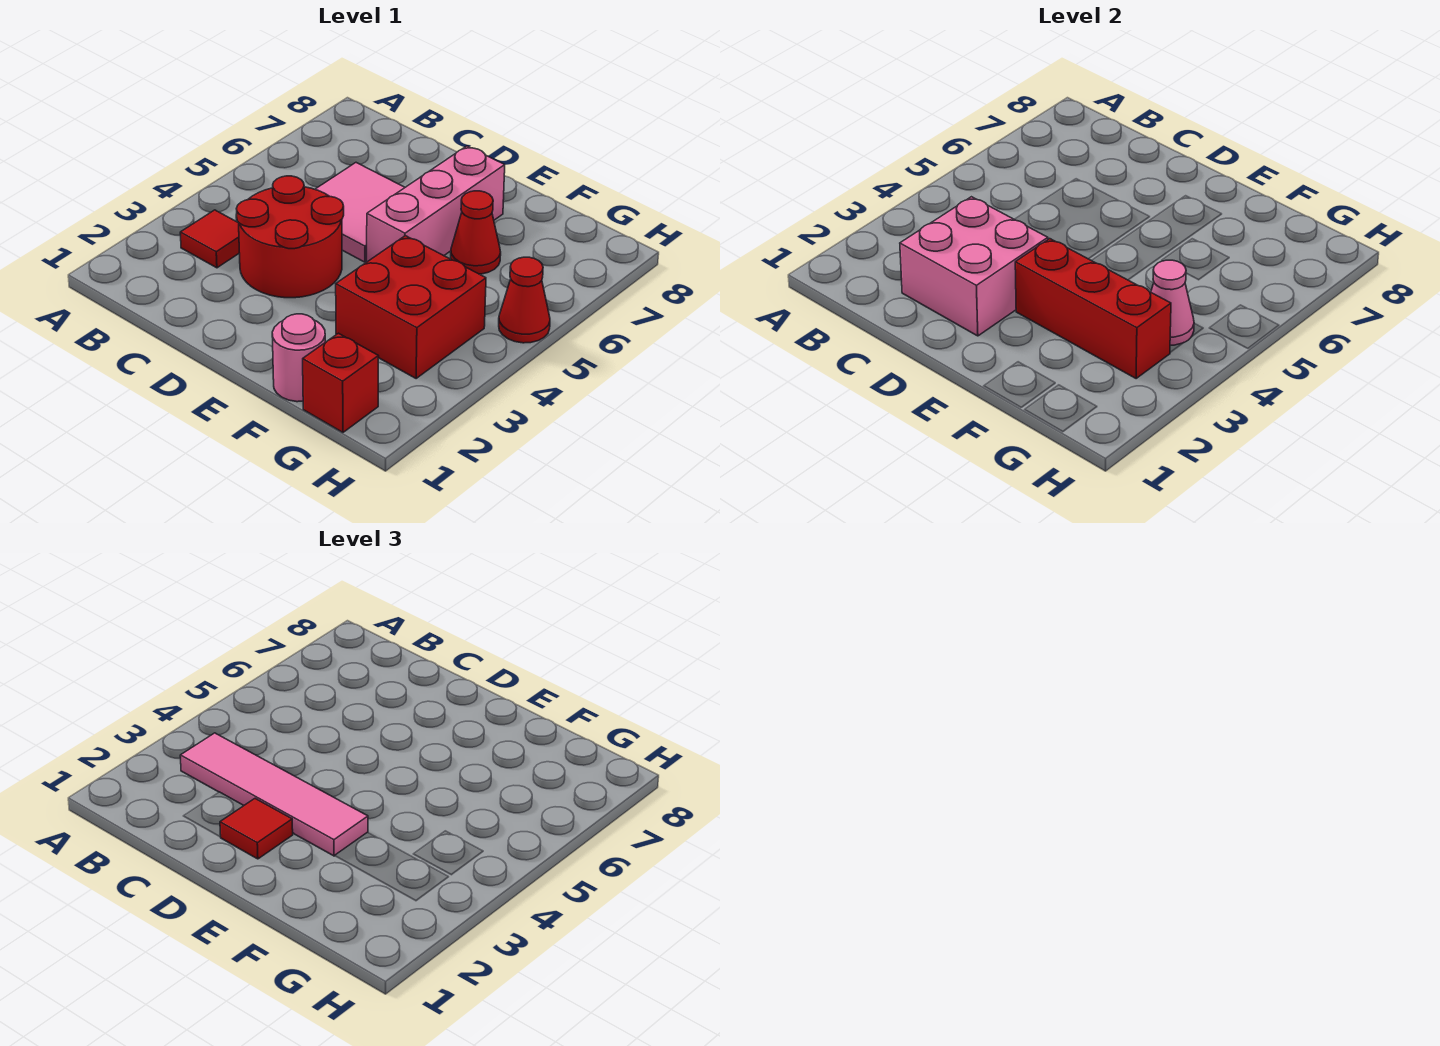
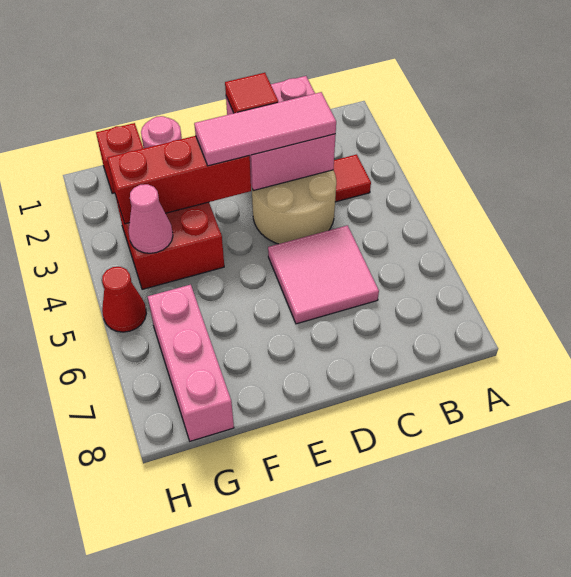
pink tile B3:E3 level 3 -> pink tile C3:E3 level 3
red round brick C3:D4 level 1 -> tan round brick C3:D4 level 1
pink brick E5:E7 level 1 -> pink brick G6:G8 level 1
red cone F6 level 1 -> none

